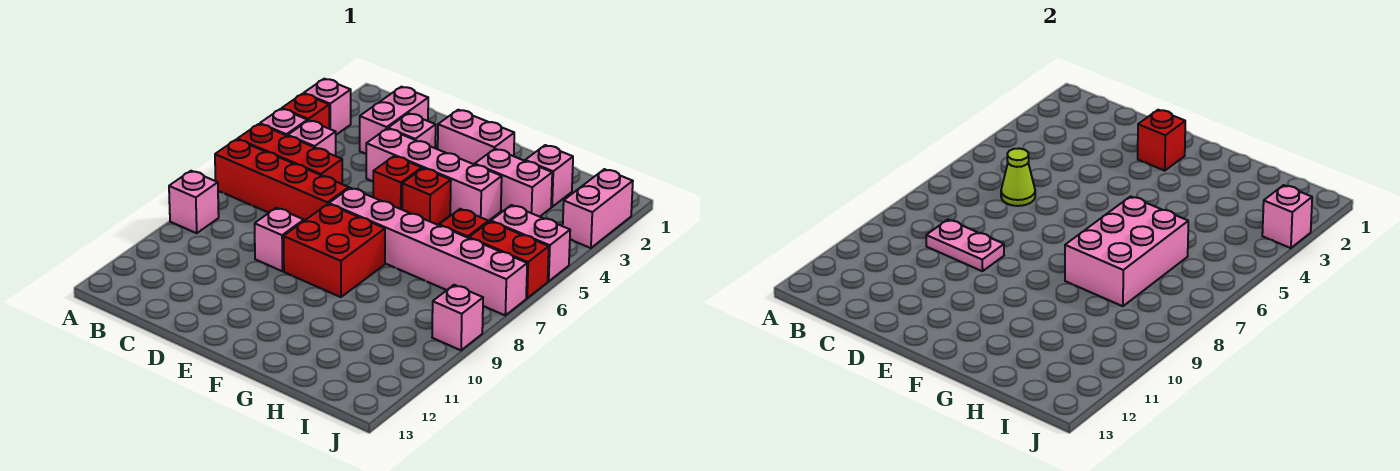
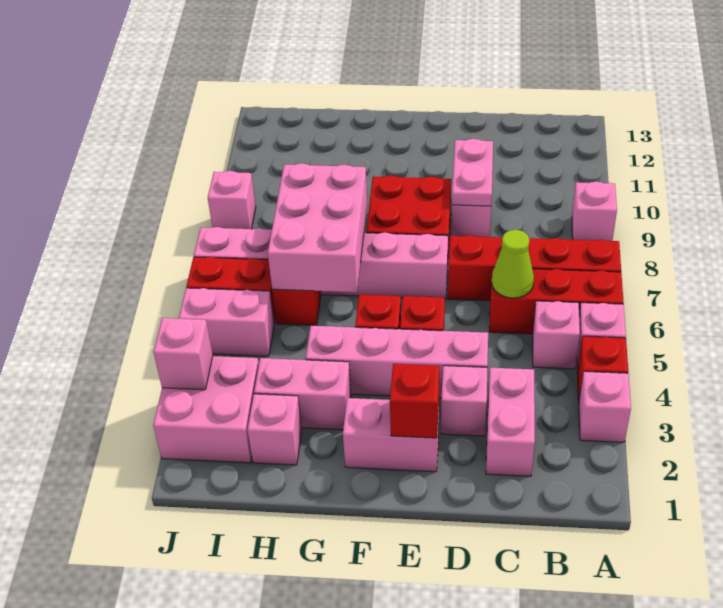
pink plate C9:D9 level 2 -> pink plate D9:D10 level 2
pink brick J2:J3 level 1 -> pink brick I2:J3 level 1

